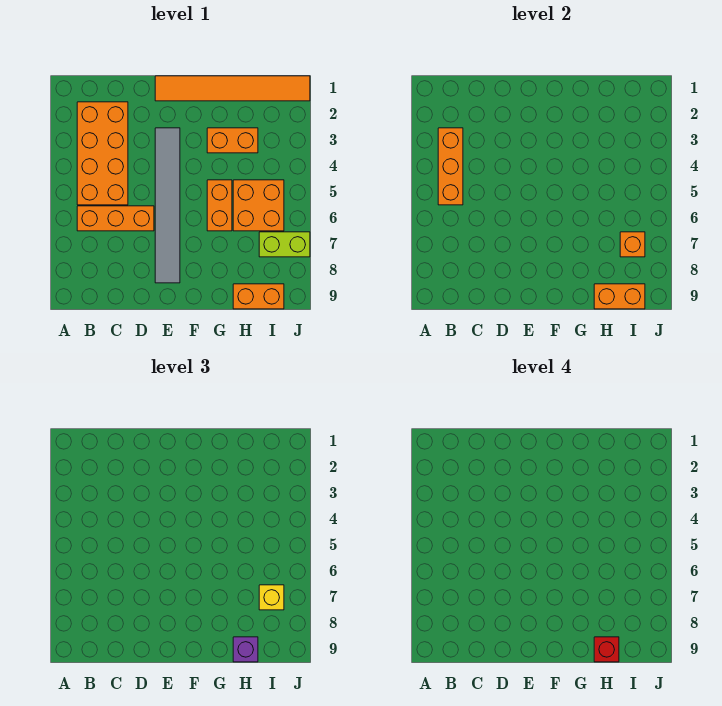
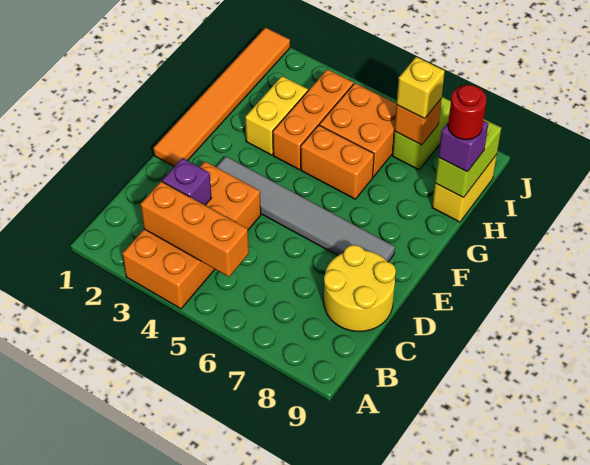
orange brick B2:C5 level 1 -> orange brick A3:D4 level 1
orange brick B6:D6 level 1 -> orange brick G4:I4 level 1
none -> purple brick C3 level 2
none -> yellow round brick C8:D9 level 1
orange brick G3:H3 level 1 -> yellow brick G3:H3 level 1
orange brick H9:I9 level 1 -> yellow brick H9:I9 level 1
orange brick H9:I9 level 2 -> lime brick H9:I9 level 2
red brick H9 level 4 -> red round brick H9 level 4

